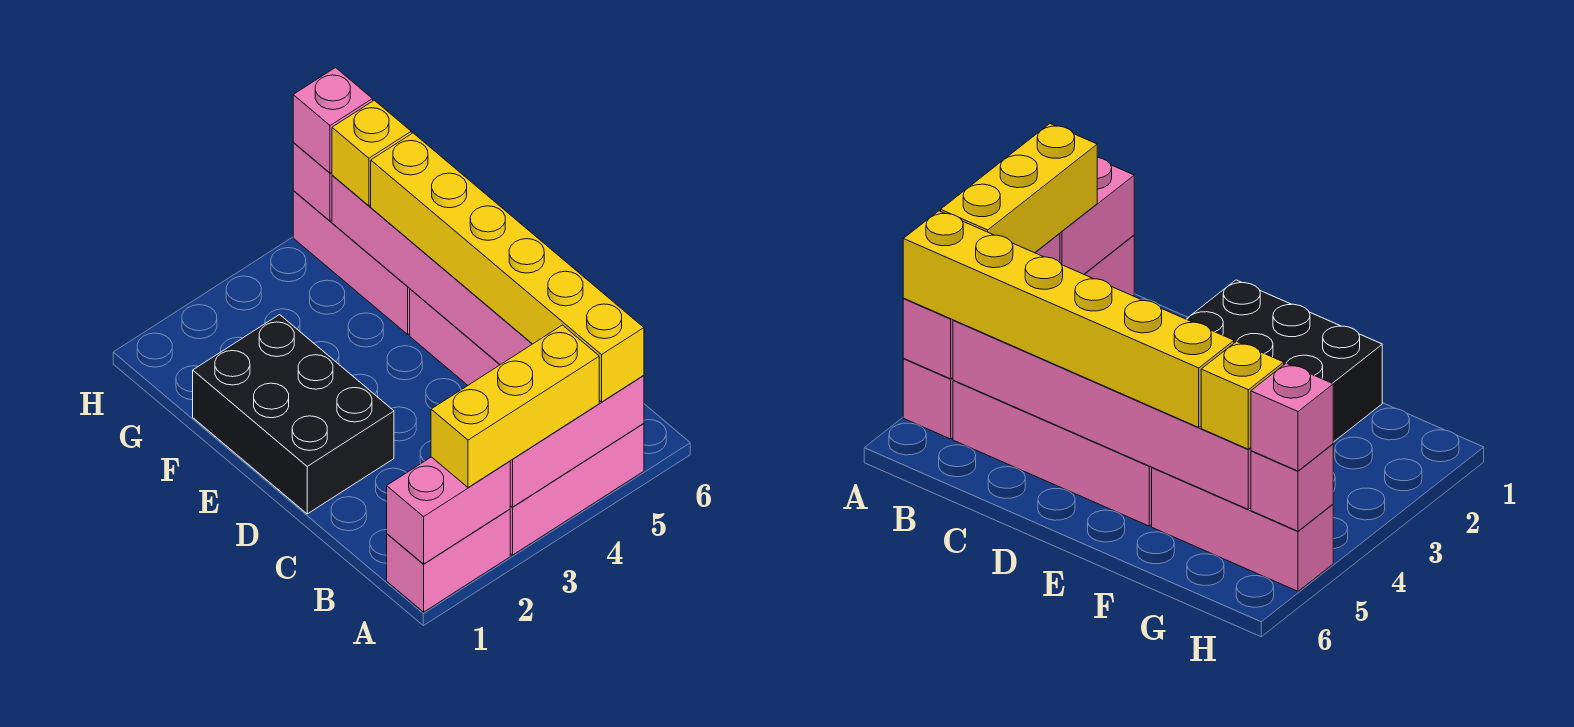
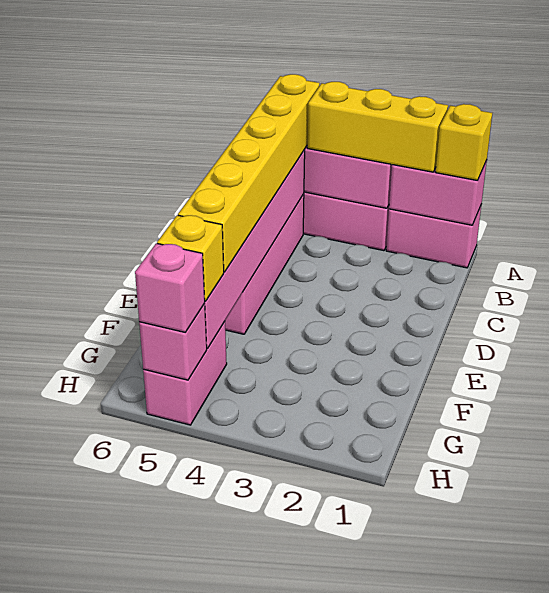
none -> yellow brick A1 level 3
black brick D1:F2 level 1 -> none
pink brick F5:H5 level 1 -> pink brick G5:H5 level 1

